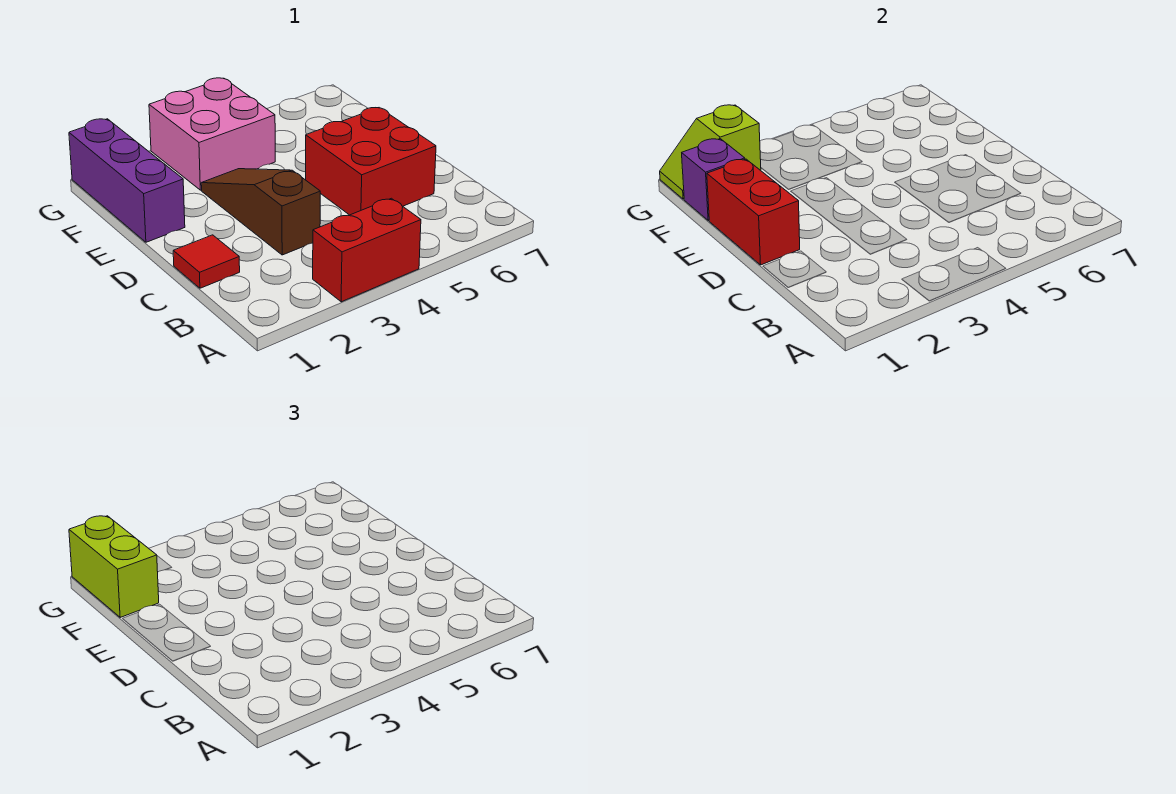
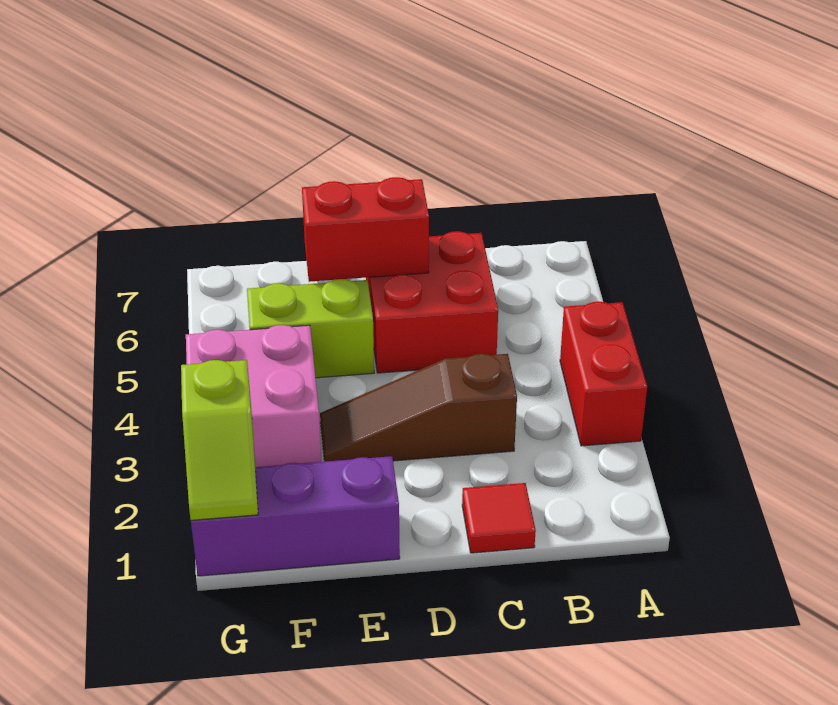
red brick D1:E1 level 2 -> red brick D6:E6 level 2
purple brick F1 level 2 -> none
lime brick F1:G1 level 3 -> lime brick E5:F5 level 1

